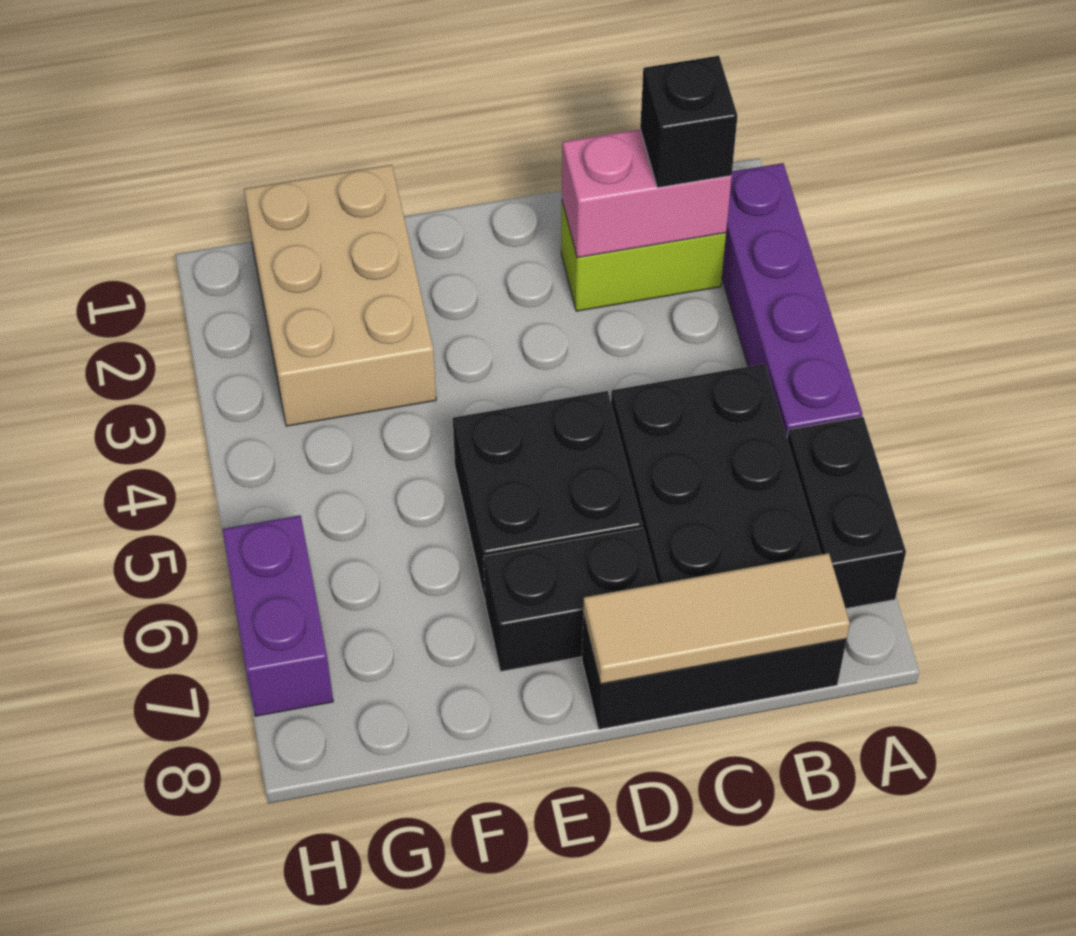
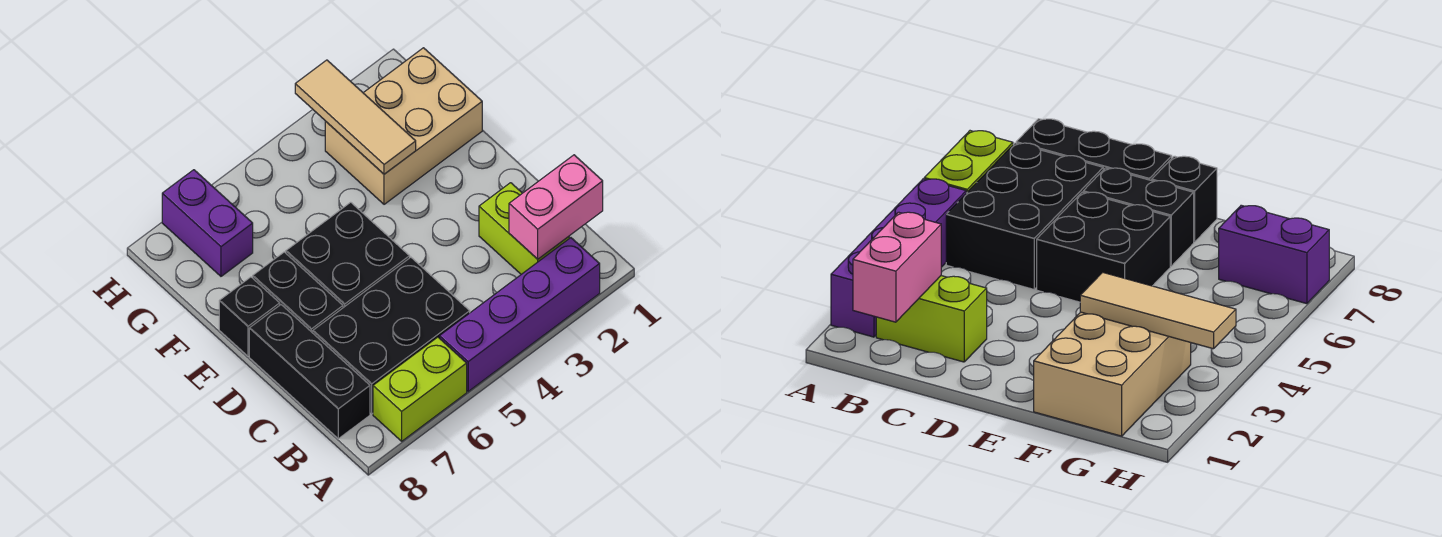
black brick A6:A7 level 1 -> lime brick A6:A7 level 1
pink brick B2:C2 level 2 -> pink brick B1:B2 level 2
black brick B2 level 3 -> black brick E8 level 1
tan tile B8:D8 level 2 -> tan tile F3:H3 level 2
purple brick H6:H7 level 1 -> purple brick G7:H7 level 1

